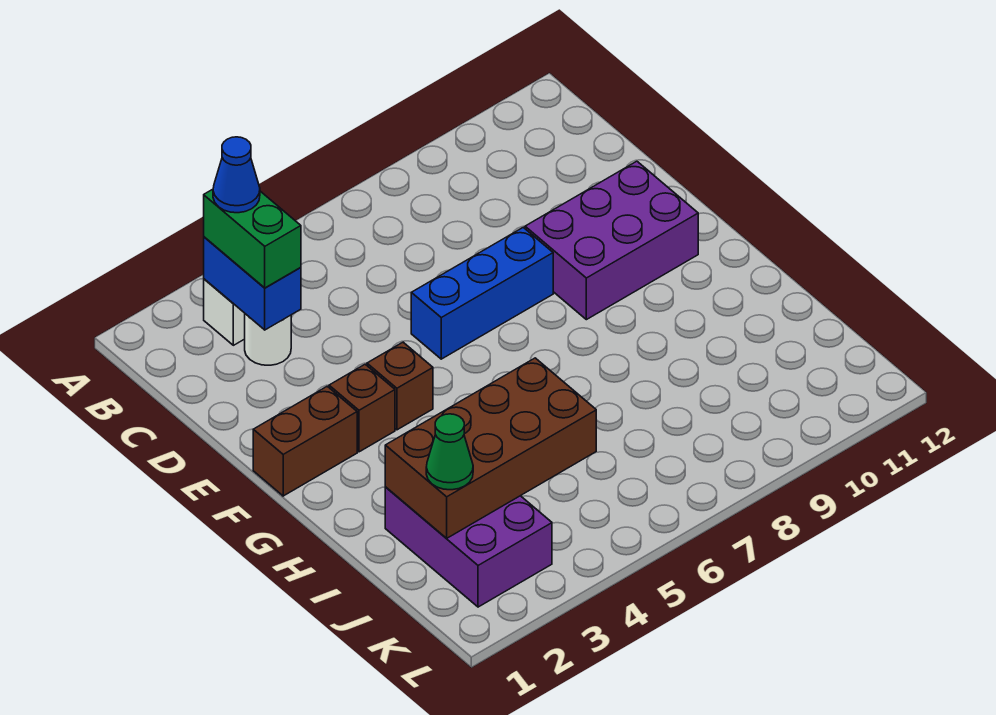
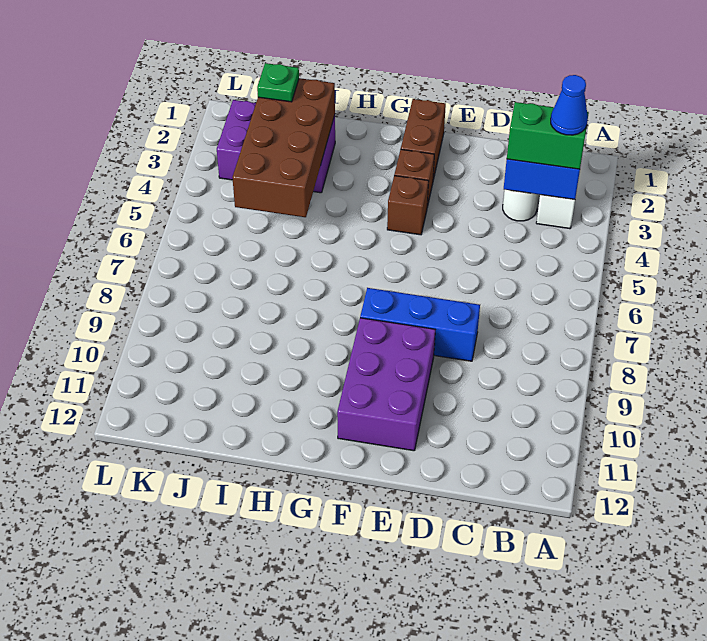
blue brick E6:E8 level 1 -> blue brick D8:F8 level 1
green cone J2 level 3 -> green plate J2 level 3

